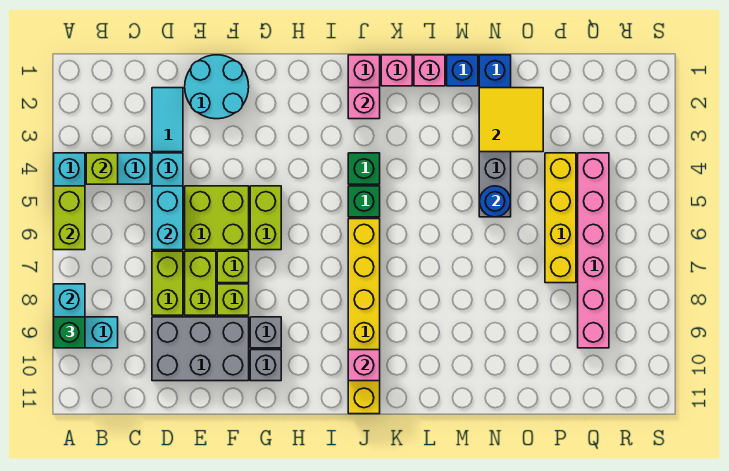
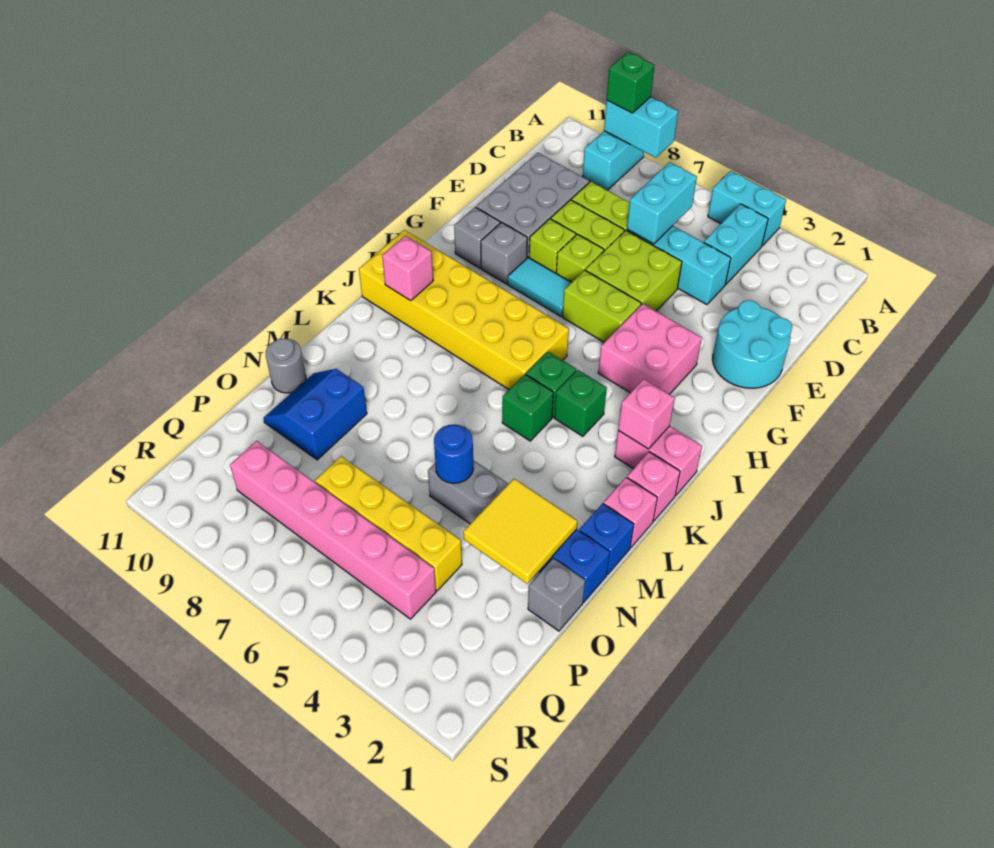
lime brick A5:A6 level 2 -> none
lime brick B4 level 2 -> none
cyan tile D2:D3 level 1 -> cyan tile G7:G8 level 1
cyan brick D5:D6 level 2 -> cyan brick C6:D6 level 2
none -> pink brick G3:H4 level 1
yellow brick J6:J11 level 1 -> yellow brick I6:J11 level 1
none -> green brick K5 level 1
none -> blue slope N9:O10 level 1 top 9
none -> grey round brick N11 level 1
none -> grey brick O1 level 1

